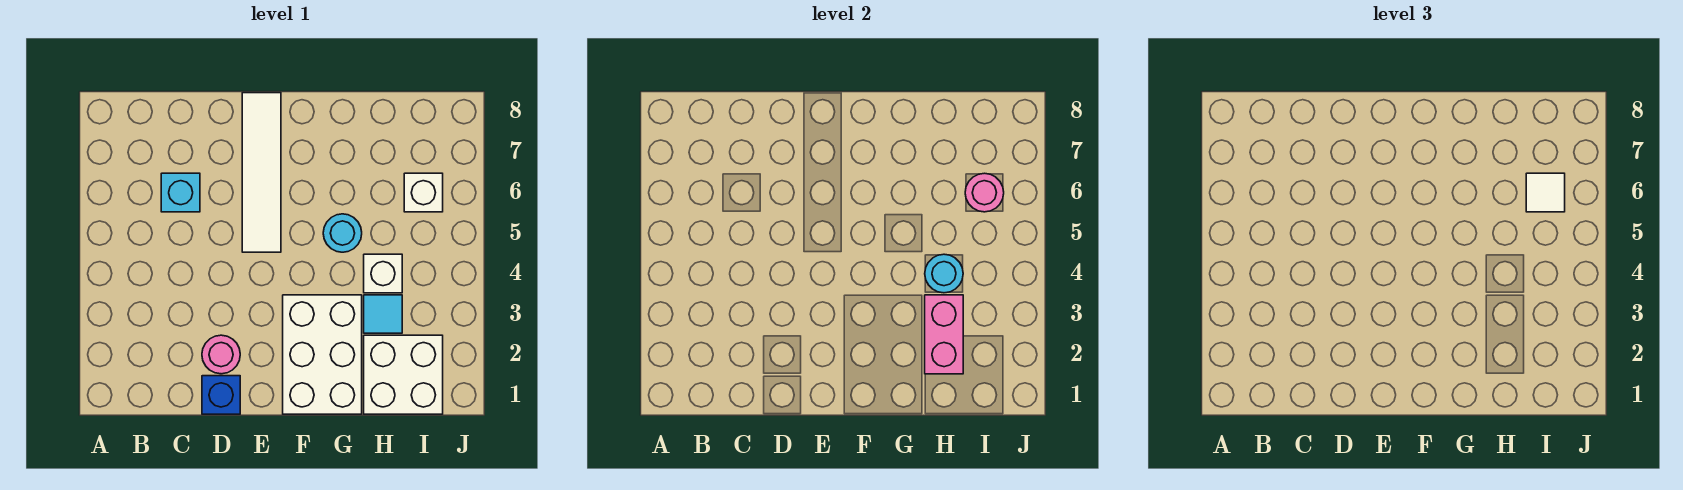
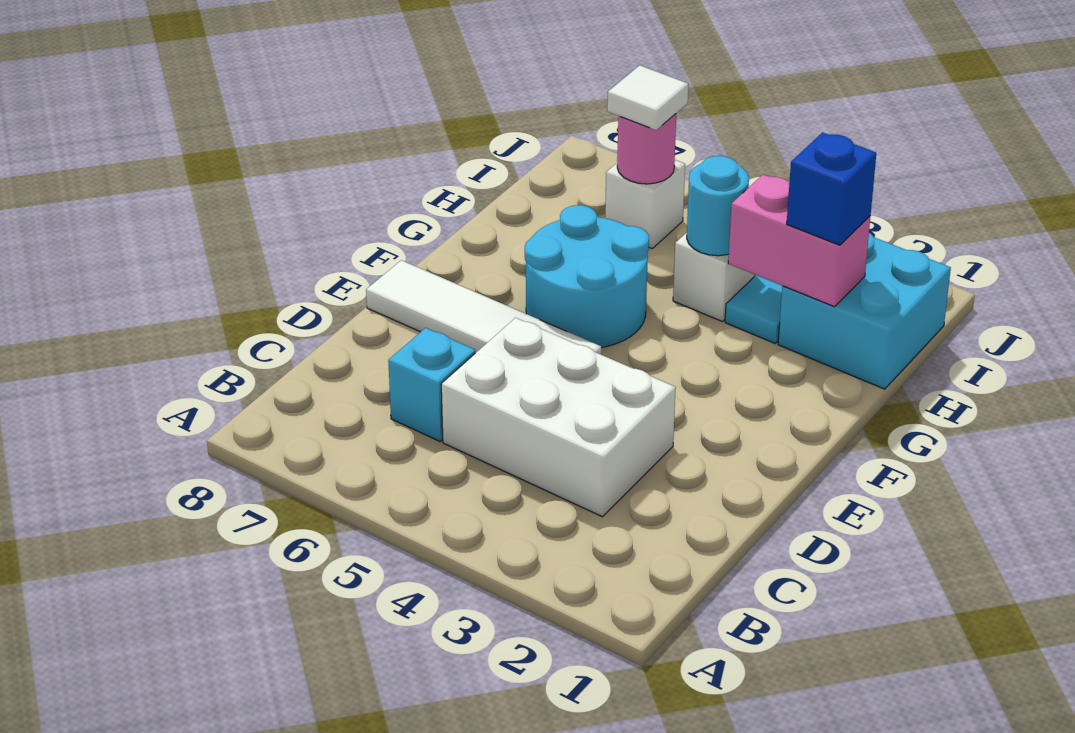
blue brick D1 level 1 -> blue brick H2 level 3
pink round brick D2 level 1 -> none
white brick F1:G3 level 1 -> white brick C3:D5 level 1
cyan round brick G5 level 1 -> cyan round brick F5:G6 level 1
white brick H1:I2 level 1 -> cyan brick H1:I2 level 1

